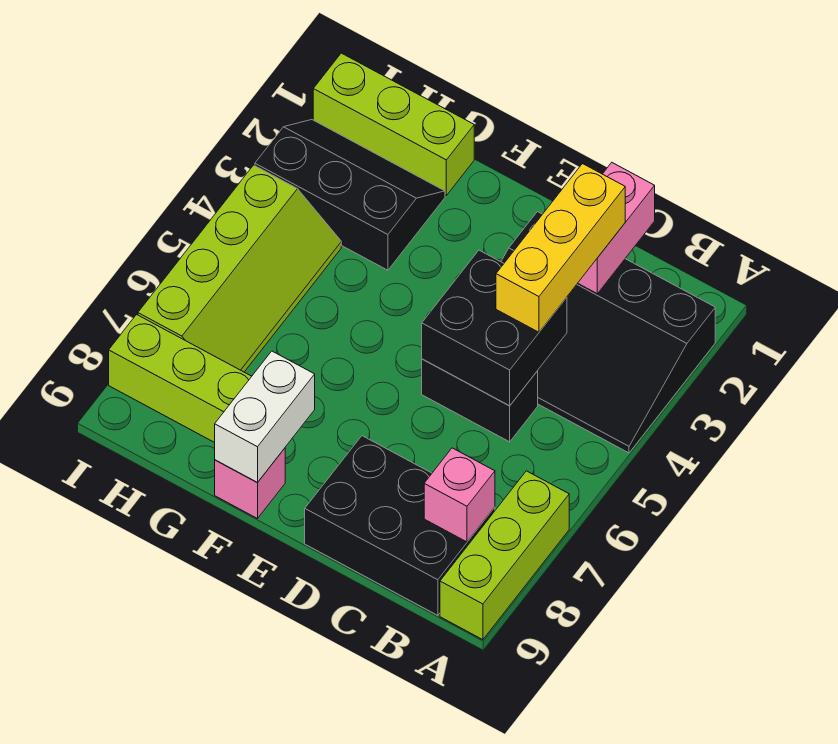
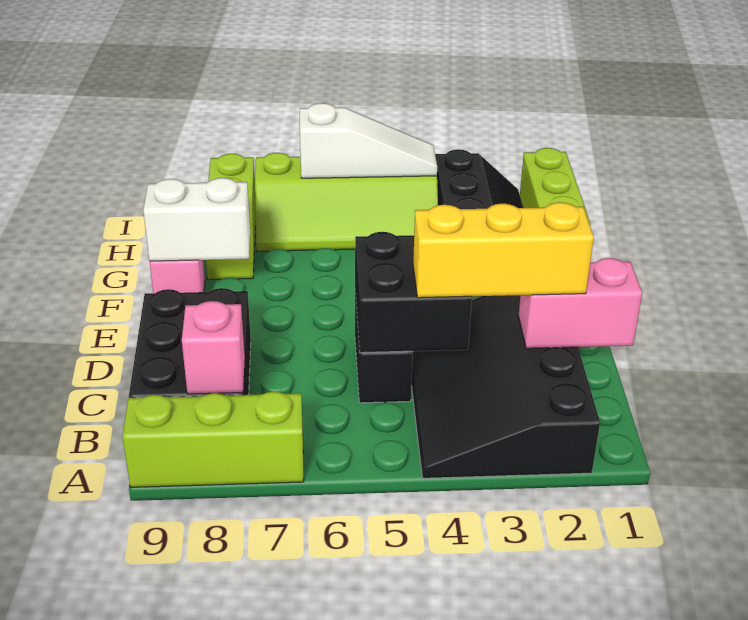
none -> white slope I4:I6 level 2 top 6

